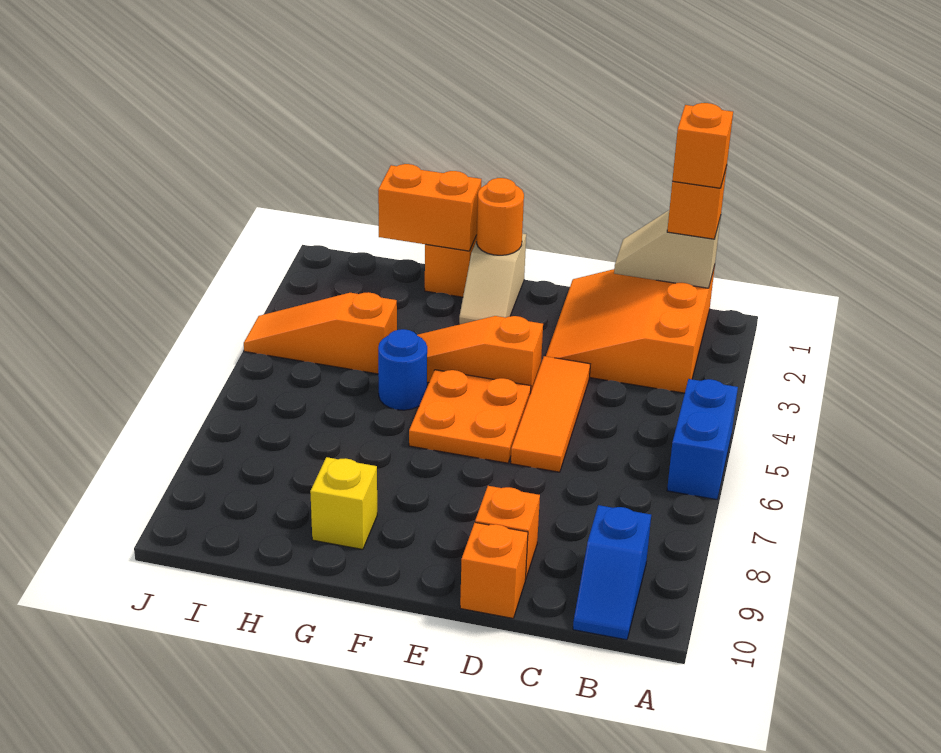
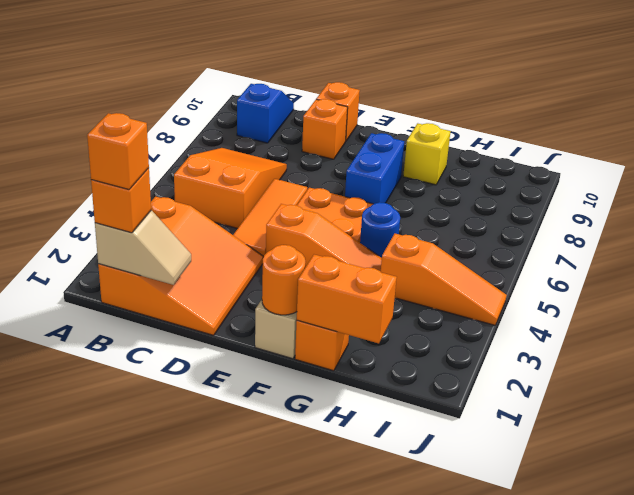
blue brick A5:A6 level 1 -> blue brick F7:F8 level 1
none -> orange slope B5:C7 level 1 top 5

